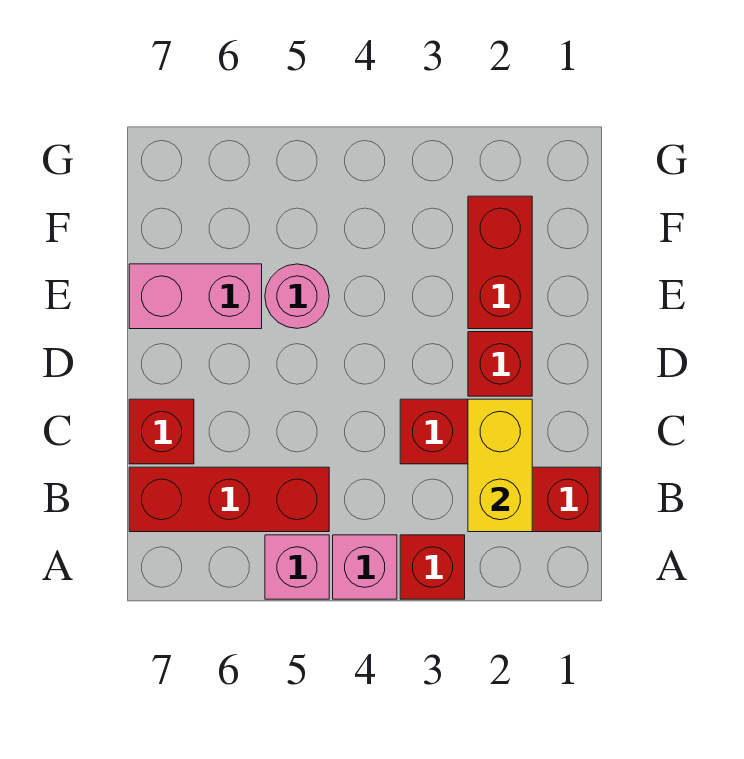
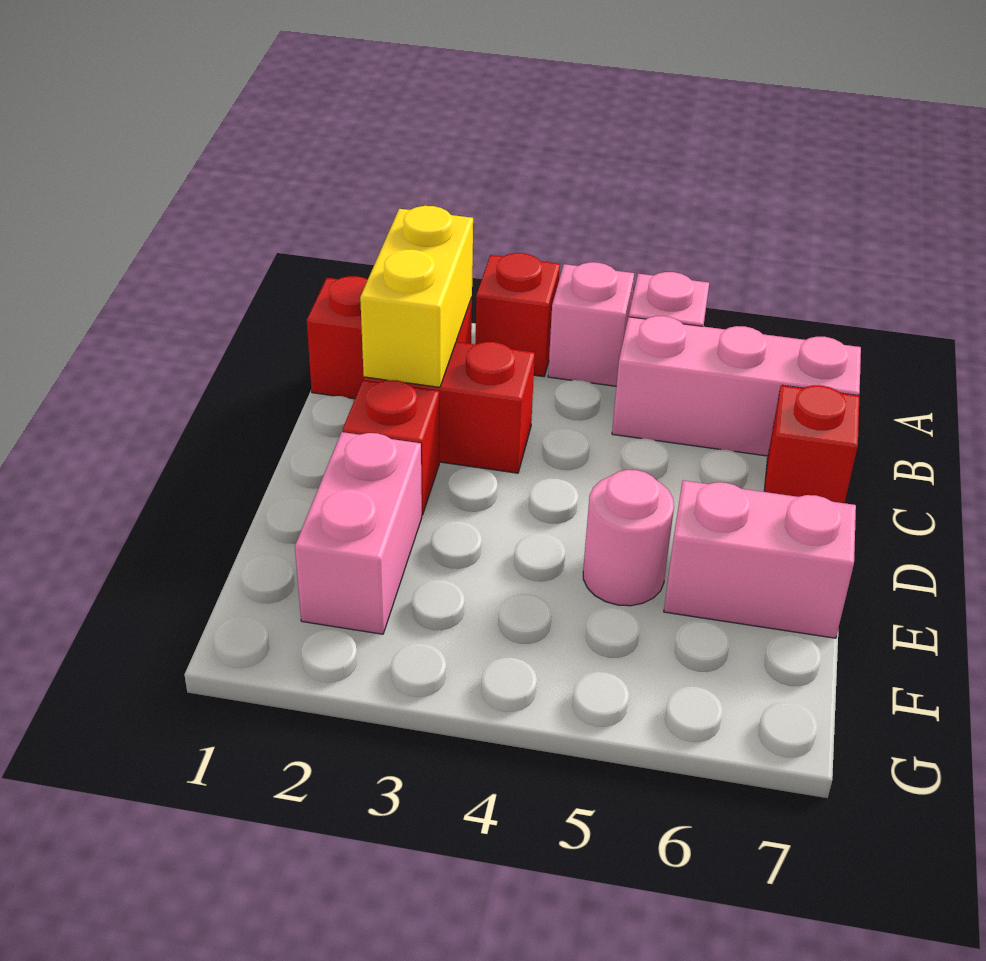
red brick B5:B7 level 1 -> pink brick B5:B7 level 1
red brick E2:F2 level 1 -> pink brick E2:F2 level 1

